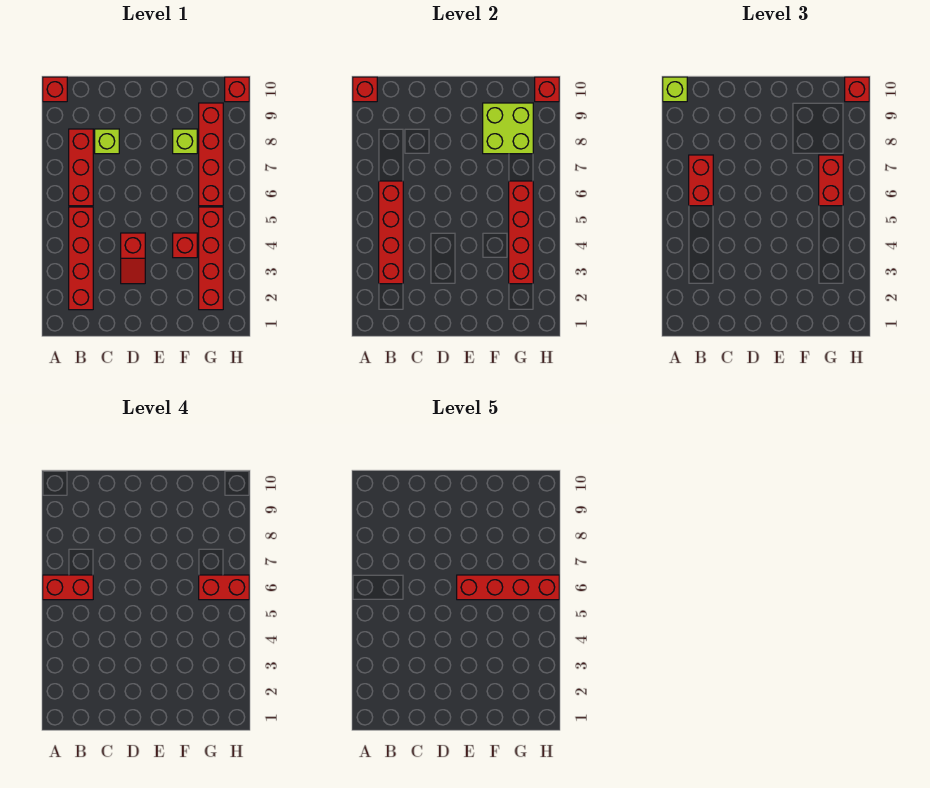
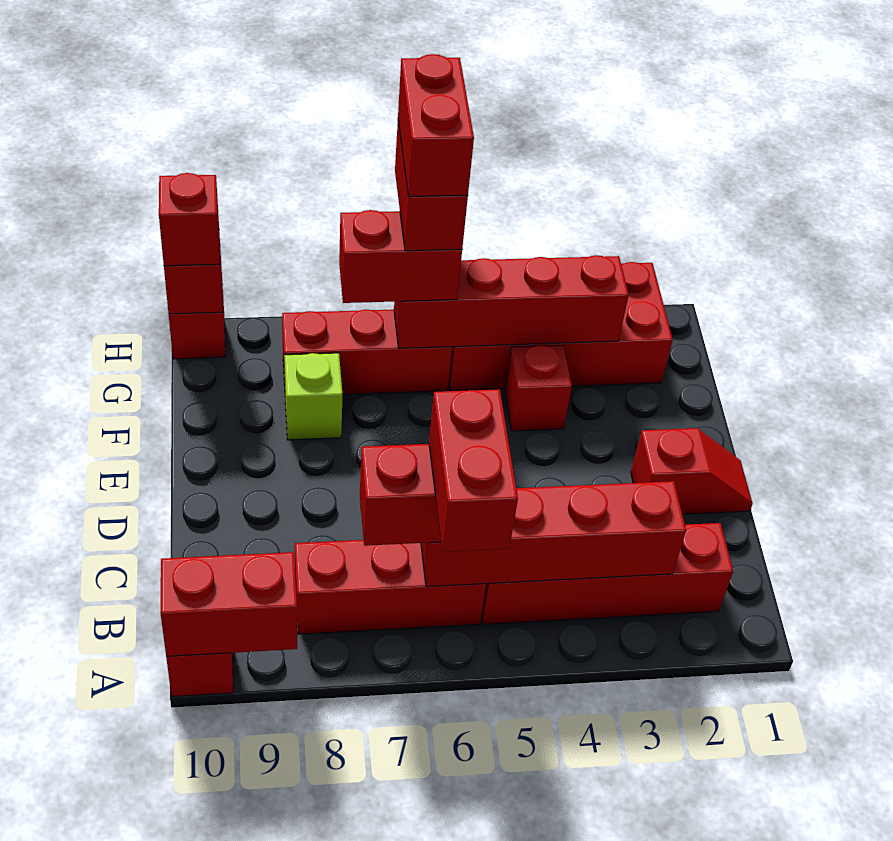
red brick A10 level 2 -> red brick A9:A10 level 2
lime brick A10 level 3 -> none
lime brick C8 level 1 -> none
red slope D3:D4 level 1 top 4 -> red slope D1:D2 level 1 top 2
red brick E6:H6 level 5 -> red brick G6:H6 level 5
lime brick F8:G9 level 2 -> none
red brick G2:G5 level 1 -> red brick G2:H5 level 1
red brick G6:G9 level 1 -> red brick G6:G8 level 1

